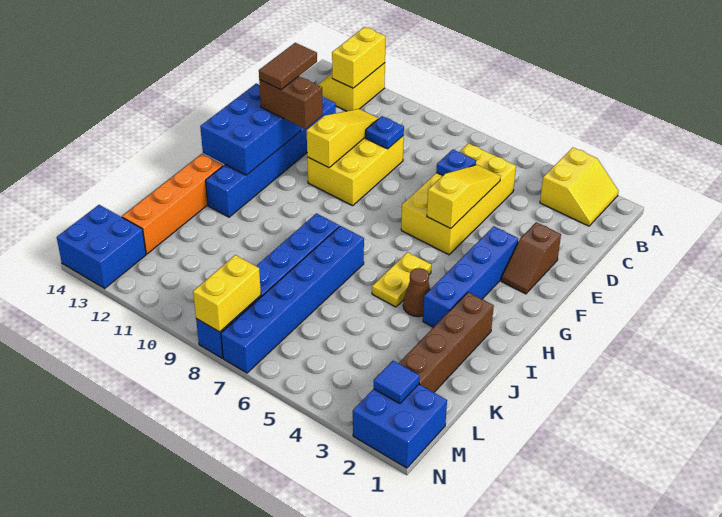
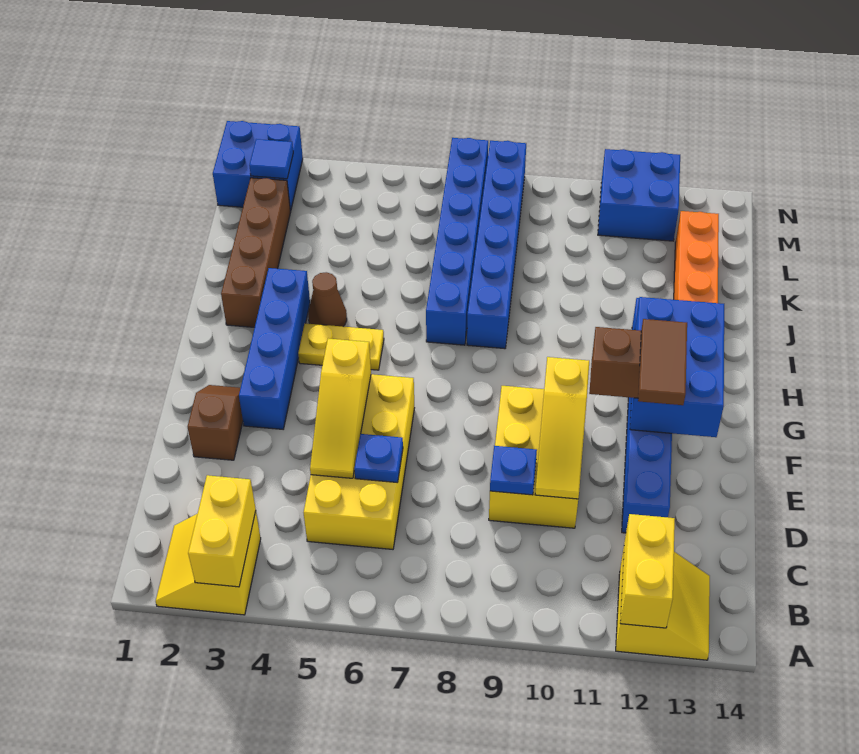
yellow plate H5:I5 level 1 -> yellow plate H4:H5 level 1
yellow brick M8:N8 level 2 -> yellow brick A3:B3 level 2
blue brick M13:N14 level 1 -> blue brick M11:N12 level 1

